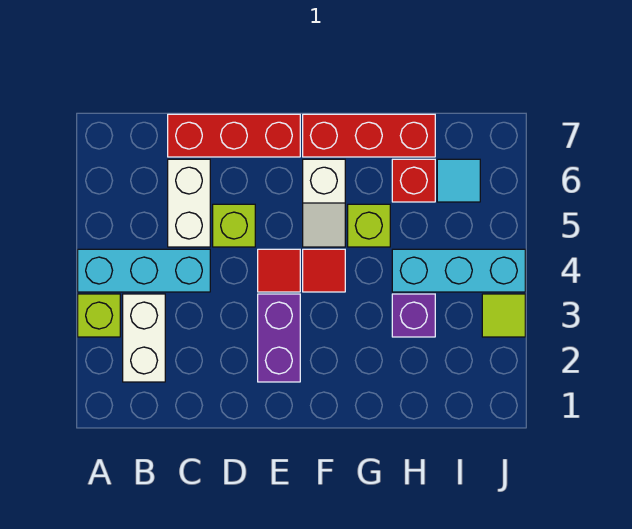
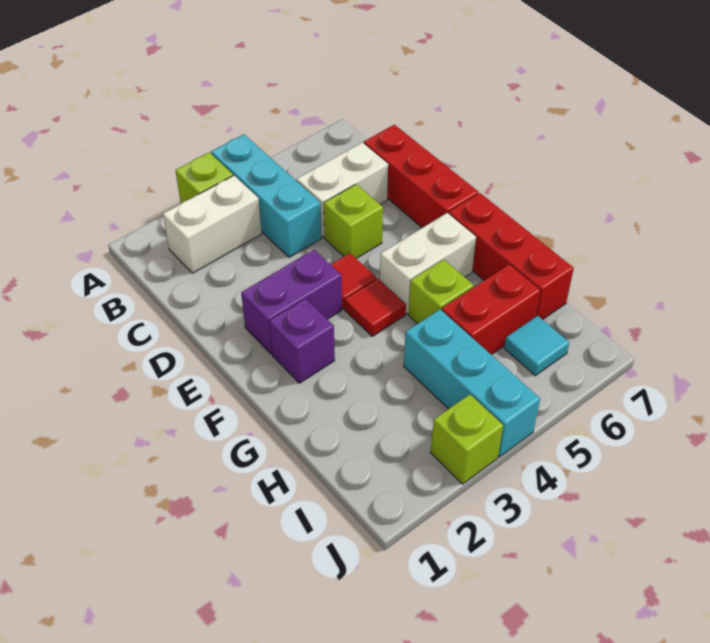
white slope F5:F6 level 1 top 6 -> white brick F5:F6 level 1
purple brick H3 level 1 -> purple brick F2 level 1
red brick H6 level 1 -> red brick H5:H6 level 1
lime tile J3 level 1 -> lime brick J3 level 1

